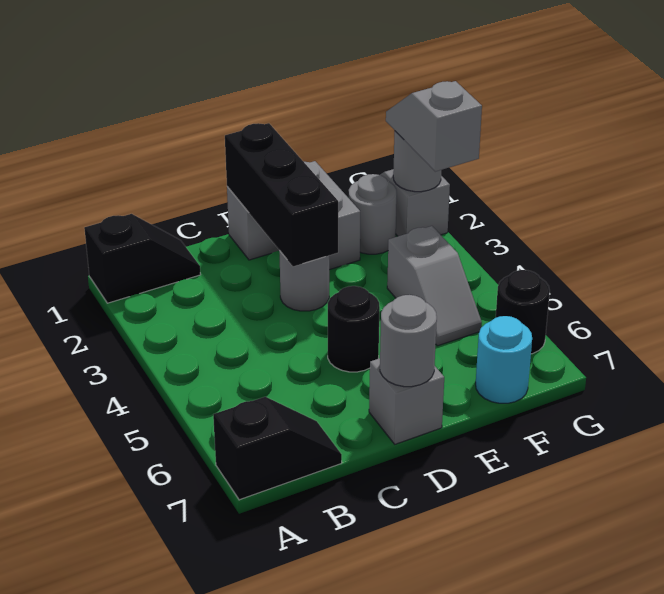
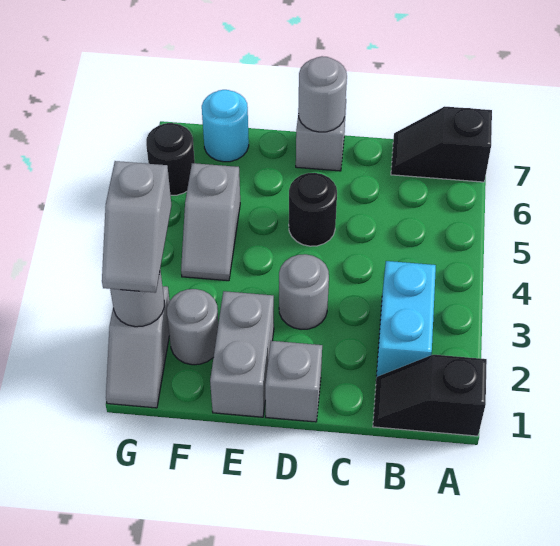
none -> cyan brick B2:B3 level 1
black brick D1:D3 level 2 -> none
grey slope F4:F5 level 1 top 4 -> grey slope F4:F5 level 1 top 5

